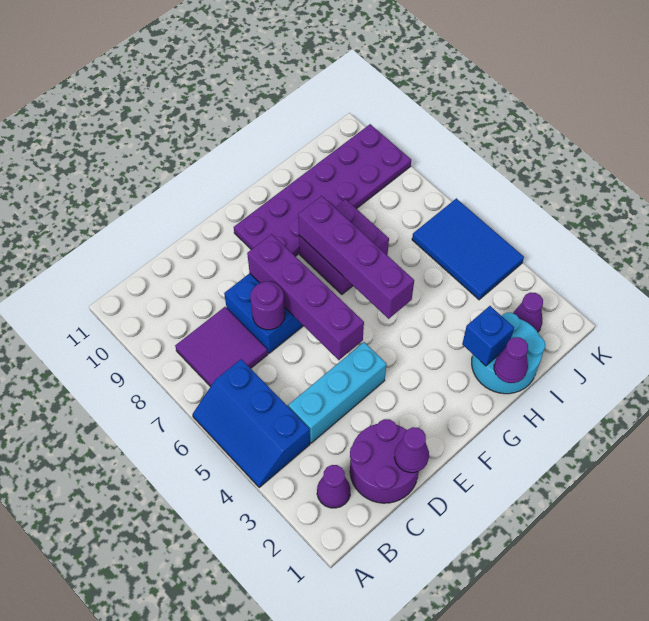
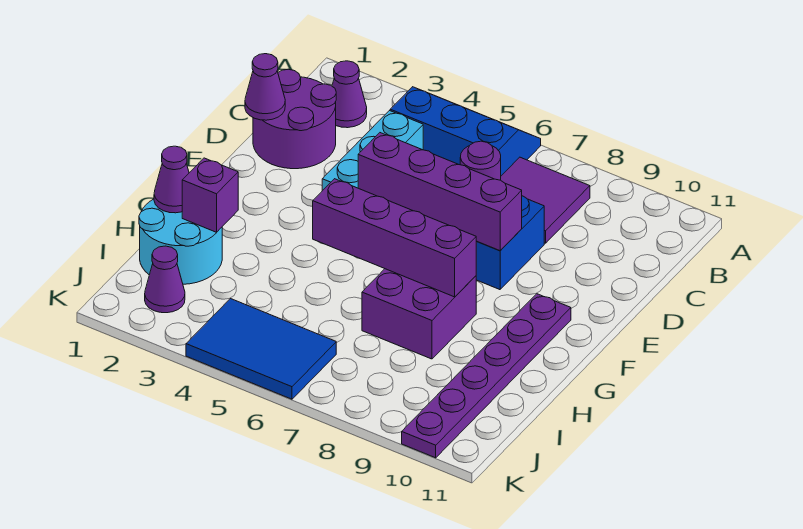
purple plate F9:K10 level 1 -> purple plate F10:K10 level 1
blue brick H2 level 2 -> purple brick H2 level 2

